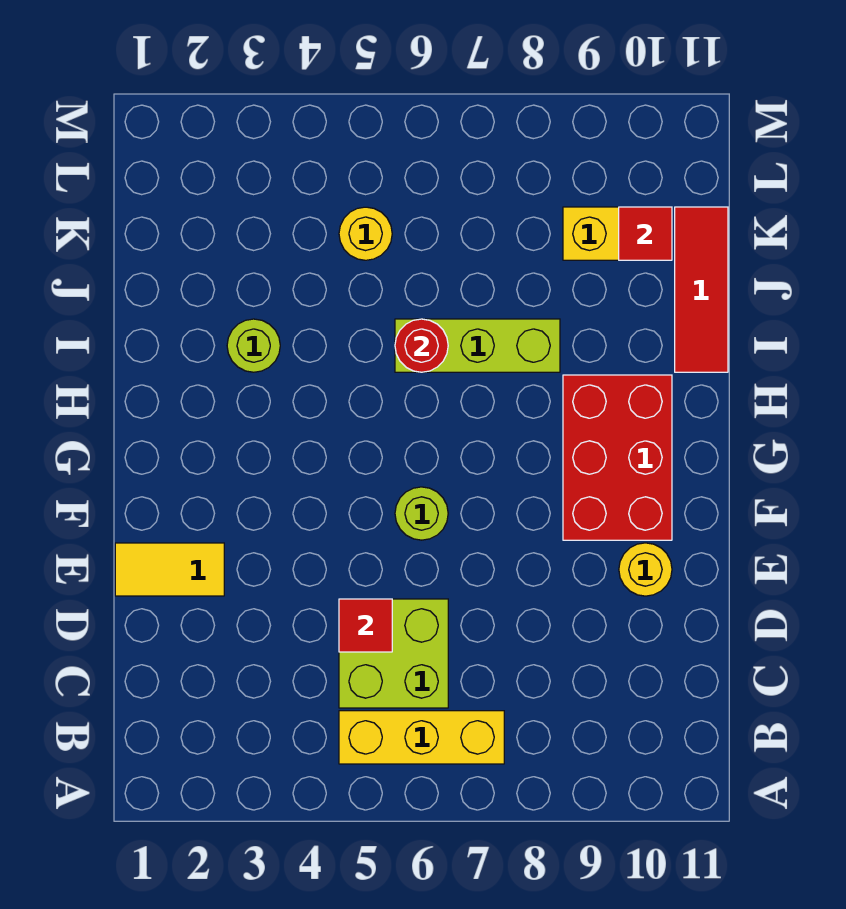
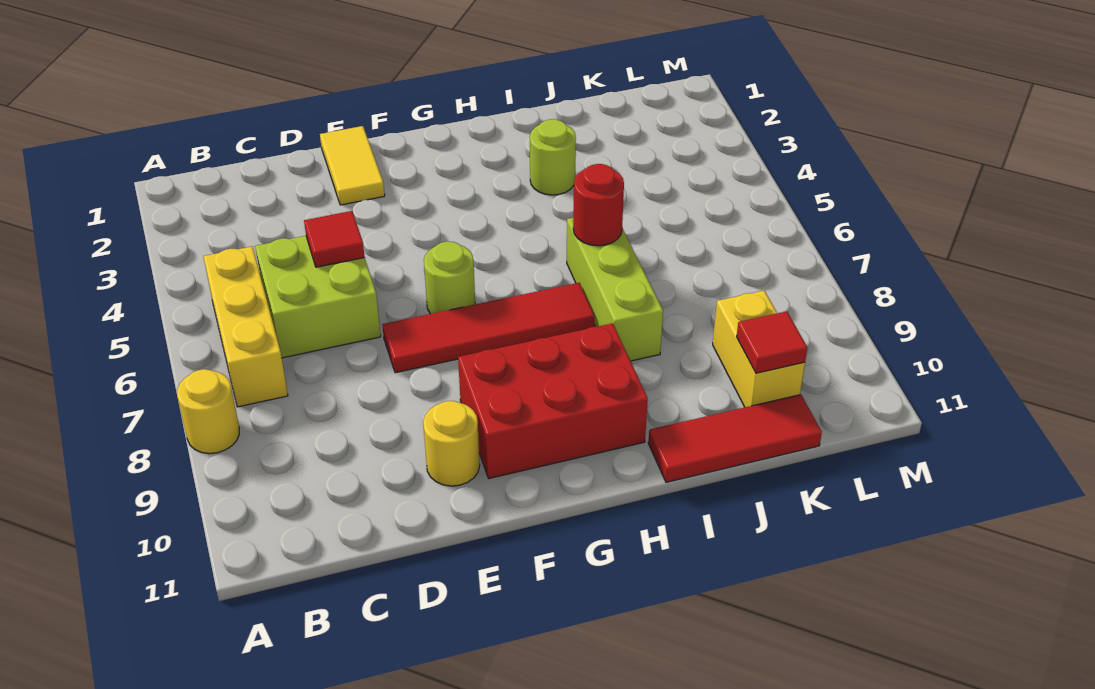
none -> red tile E7:H7 level 1
yellow round brick K5 level 1 -> yellow round brick A8 level 1

